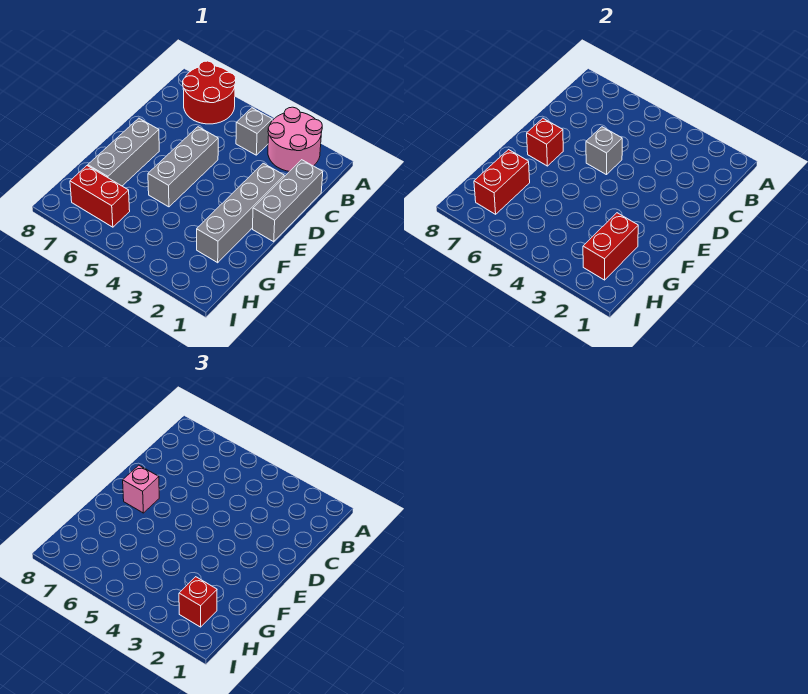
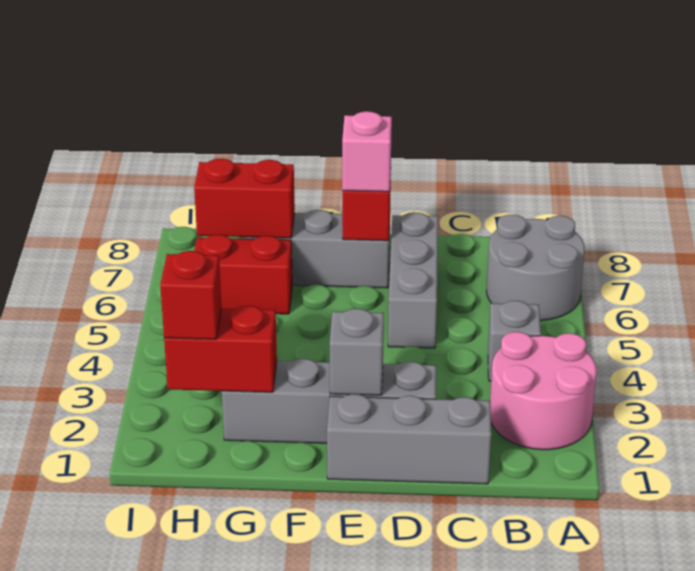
red round brick A6:B7 level 1 -> grey round brick A6:B7 level 1
grey brick D5:F5 level 1 -> grey brick D5:D7 level 1
grey brick D5 level 2 -> grey brick E2 level 2
red brick H6:H7 level 1 -> red brick G6:H6 level 1

